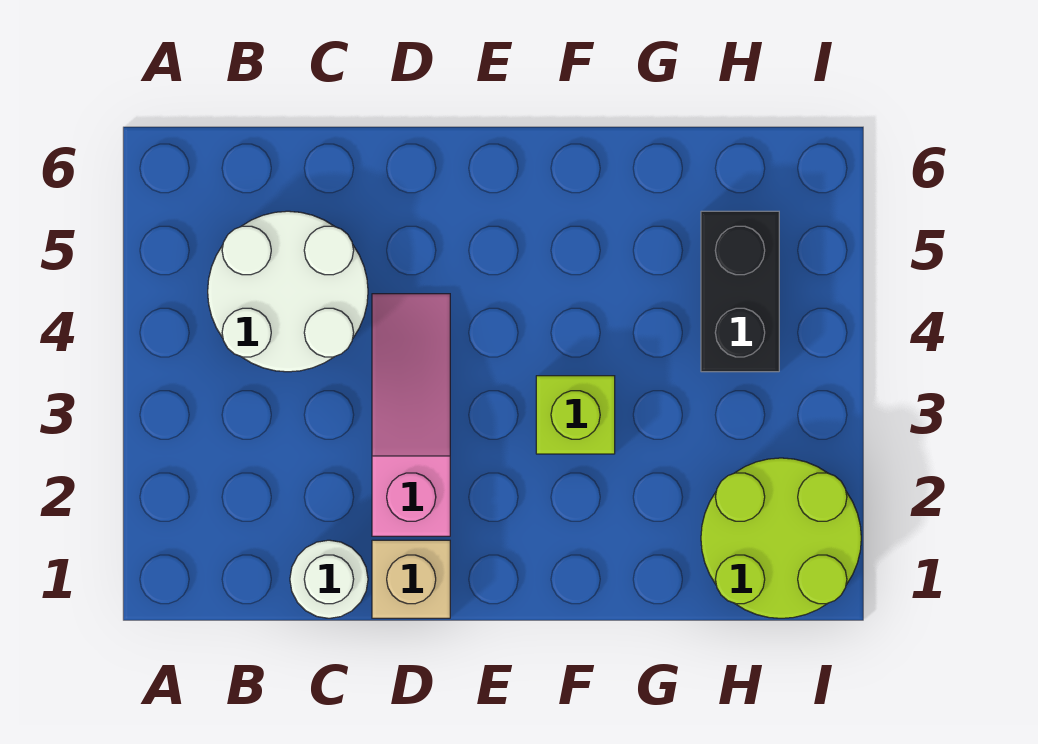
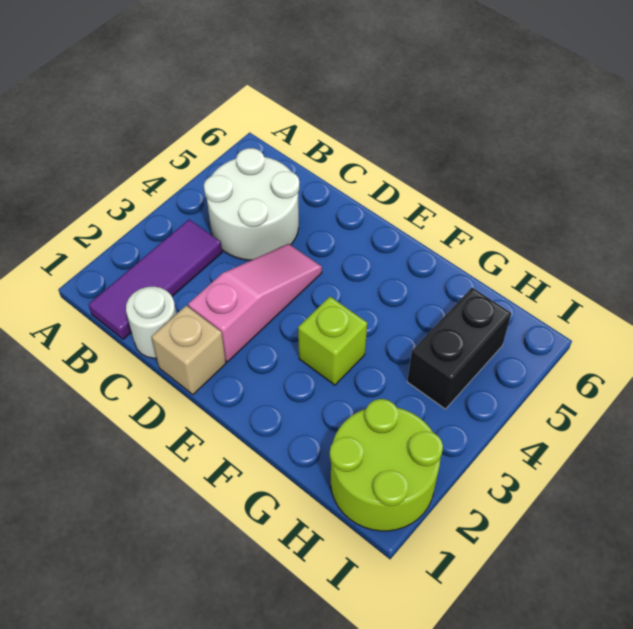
none -> purple tile B1:B3 level 1

